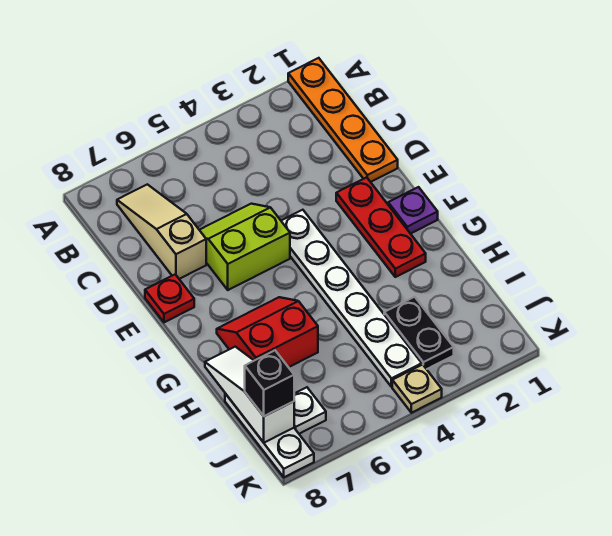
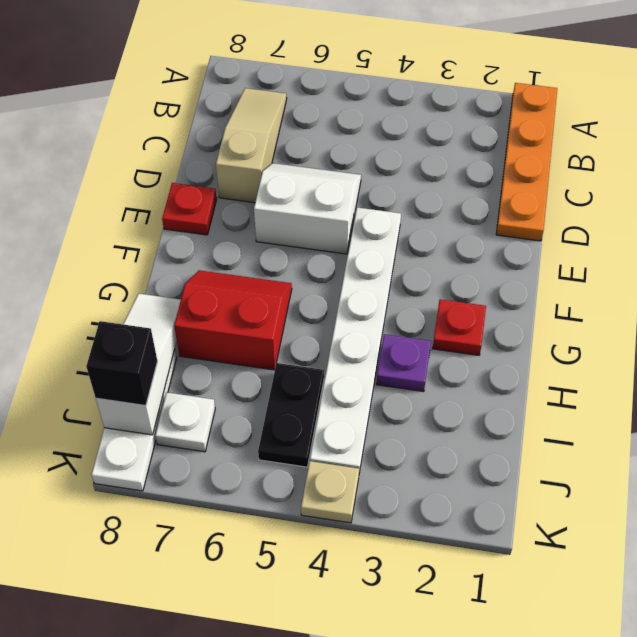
lime slope D5:E6 level 1 top E -> white slope D5:E6 level 1 top E
red plate E2:G2 level 1 -> red plate G2 level 1
purple plate F1 level 1 -> purple plate H3 level 1
black plate I3:J3 level 1 -> black plate I5:J5 level 1

